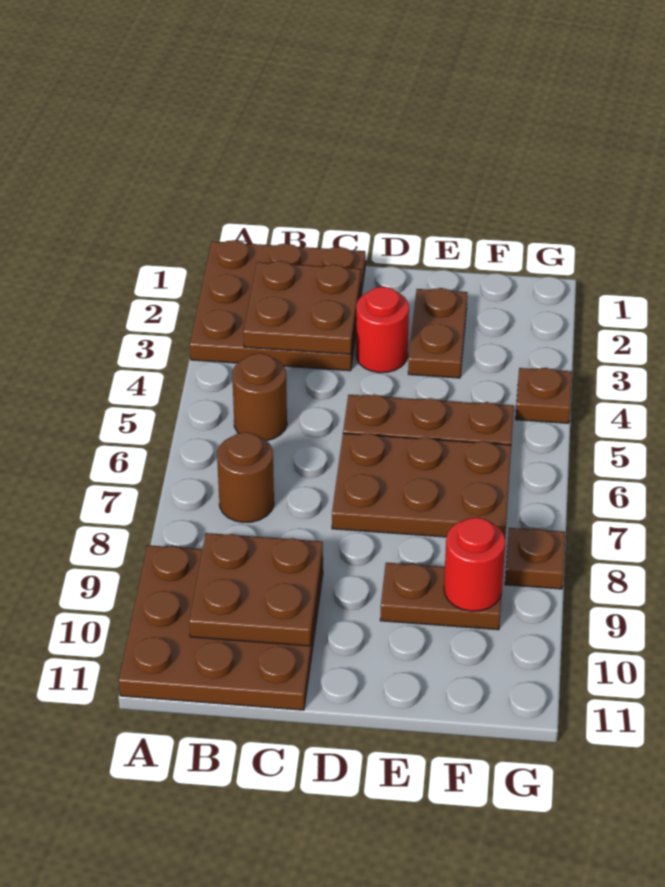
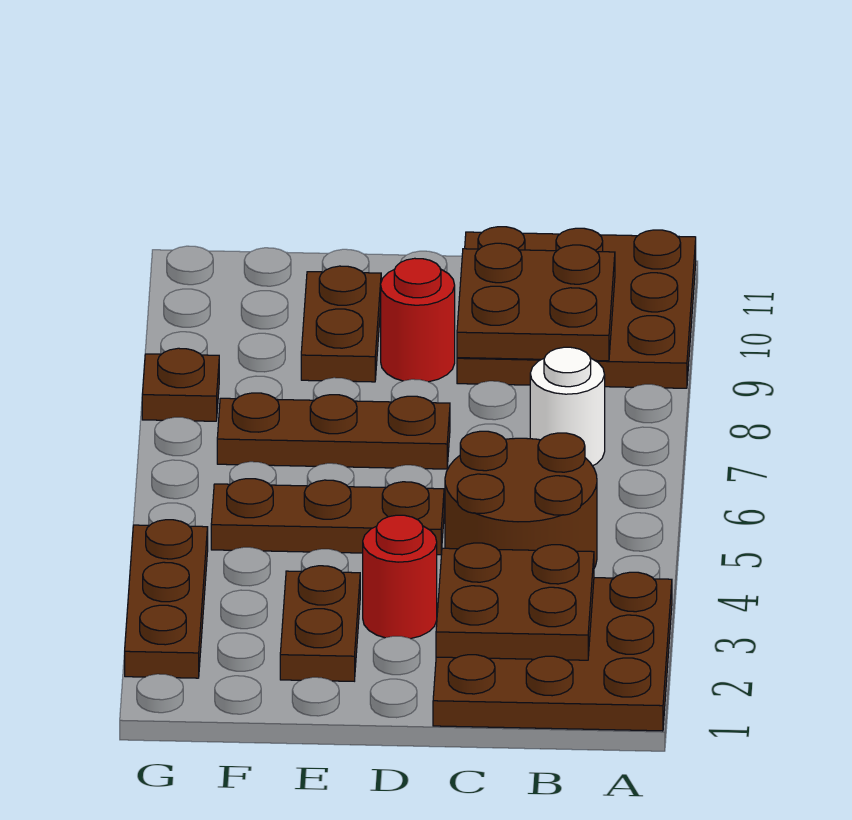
brown round brick B5 level 1 -> brown round brick B4:C5 level 1
brown round brick B7 level 1 -> white round brick B7 level 1
brown plate D6:F7 level 1 -> brown plate D7:F7 level 1
brown plate E9:F9 level 1 -> brown plate E9:E10 level 1
red round brick F9 level 2 -> red round brick D9 level 1
brown plate G4 level 1 -> brown plate G2:G4 level 1

